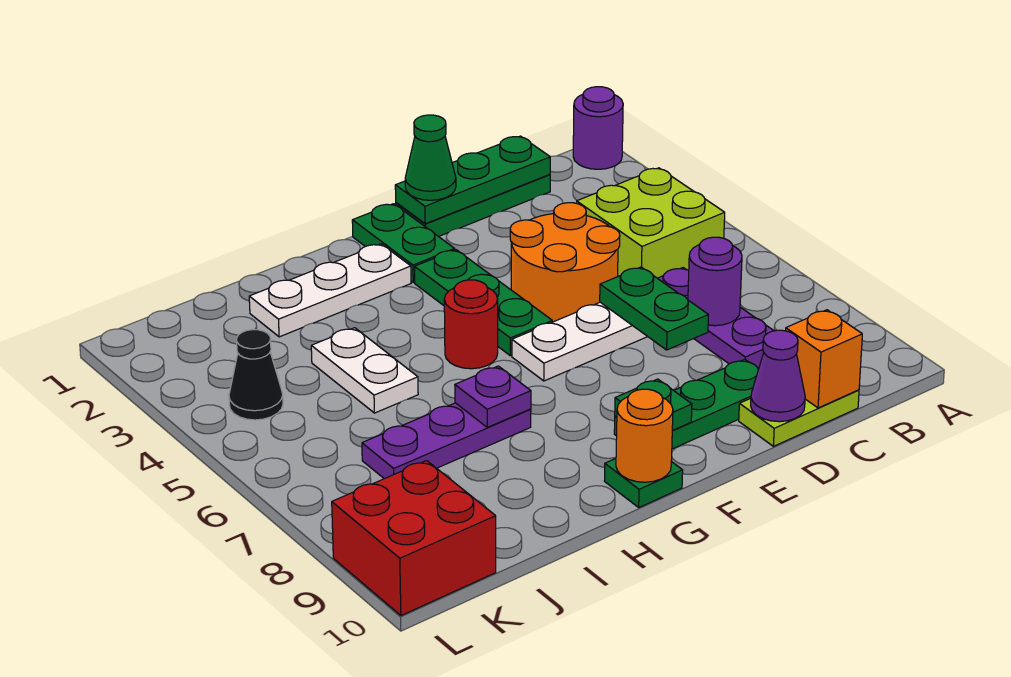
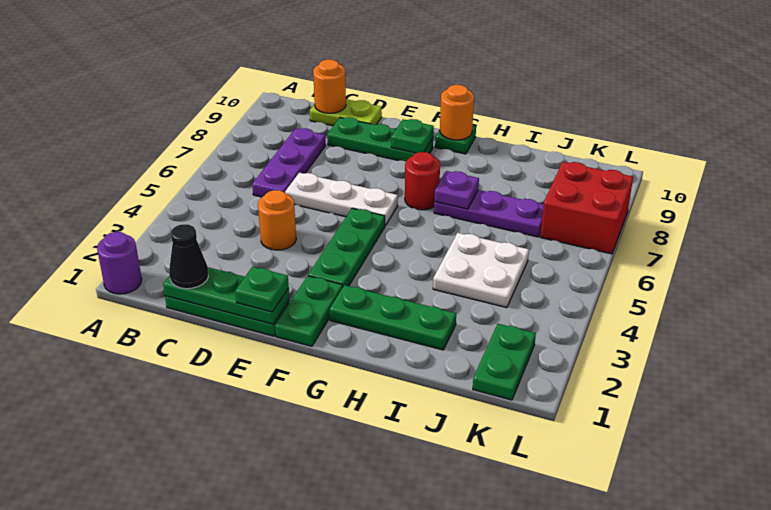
lime brick B4:C5 level 1 -> none
purple round brick C7 level 2 -> none
orange brick C10 level 2 -> orange round brick C10 level 2
orange round brick D4:E5 level 1 -> orange round brick D4 level 1
green plate D6:D7 level 2 -> green plate K1:K2 level 1
purple cone D10 level 2 -> none
green cone E1 level 3 -> green plate E1 level 3
white plate G2:I2 level 1 -> green plate G2:I2 level 1
red round brick G5 level 1 -> red round brick G7 level 1
white plate I4:I5 level 1 -> white plate I4:J5 level 1
black cone K4 level 1 -> black cone C1 level 3
red brick K9:L10 level 1 -> red brick K7:L8 level 1

